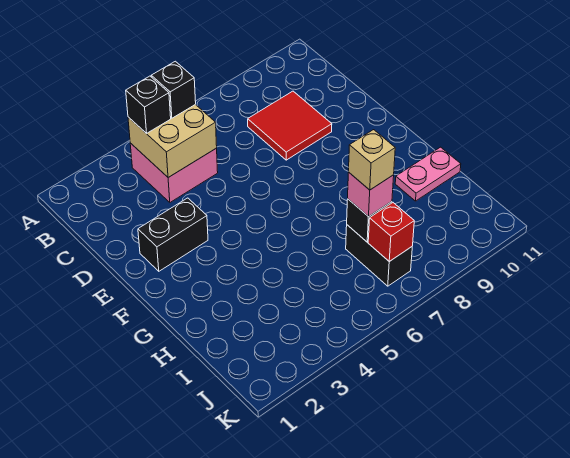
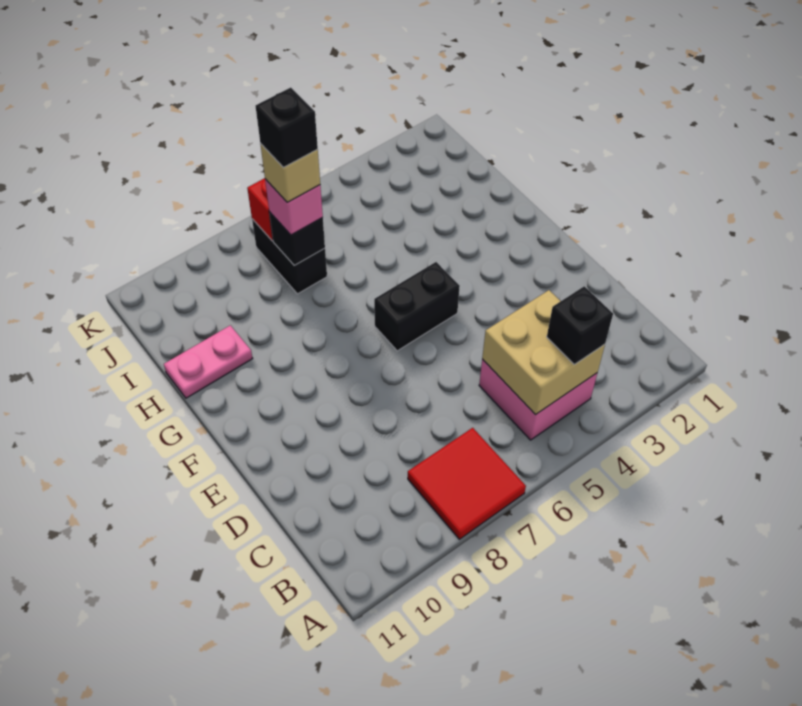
black brick B5 level 3 -> black brick I7 level 5
red tile C8:D9 level 1 -> red tile A7:B8 level 1
black brick E2:E3 level 1 -> black brick F5:F6 level 1

